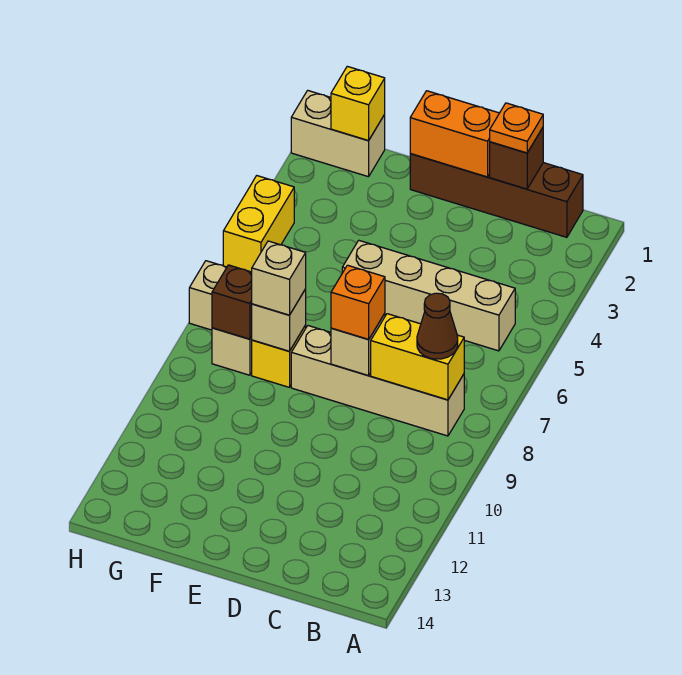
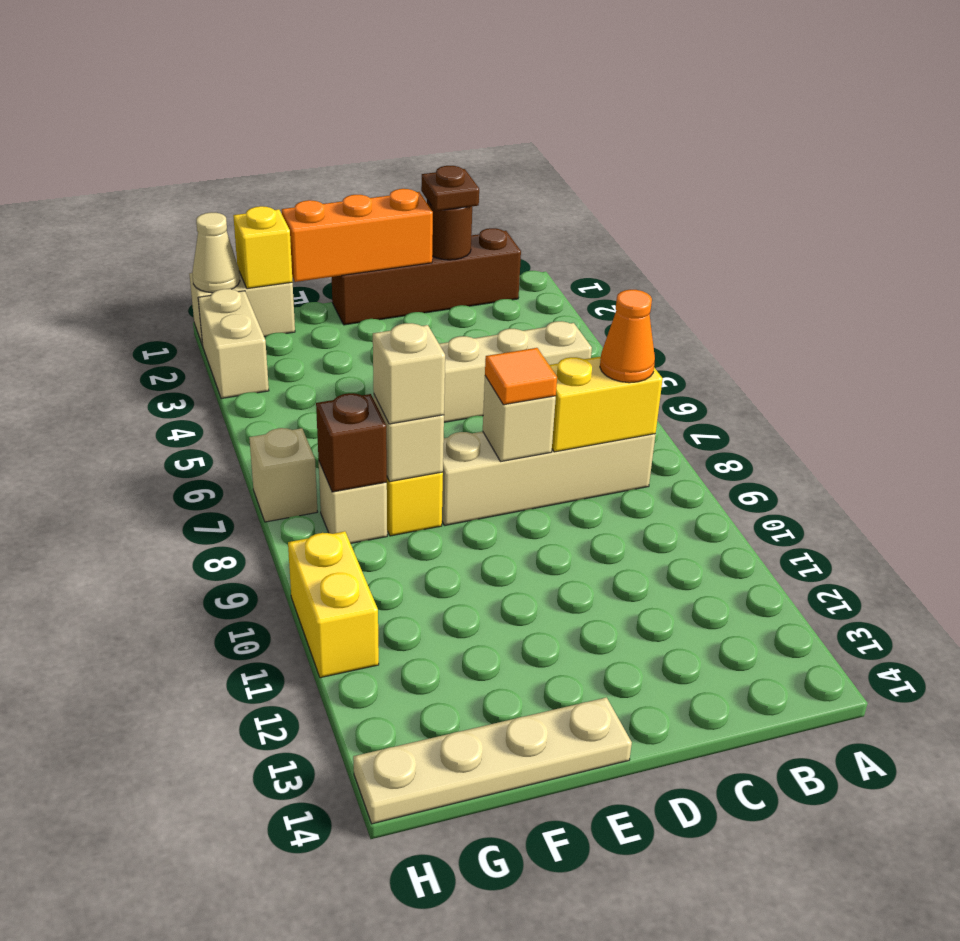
brown cone B8 level 3 -> orange cone B8 level 3
brown brick C1 level 2 -> brown round brick C1 level 2
orange plate C1 level 3 -> brown plate C1 level 3
orange brick D1:E1 level 2 -> orange brick D1:F1 level 2
orange brick D8 level 3 -> orange tile D8 level 3
none -> tan plate E14:H14 level 1
none -> tan cone H1 level 2
none -> tan brick H2:H3 level 1
yellow brick H4:H5 level 1 -> yellow brick H10:H11 level 1

